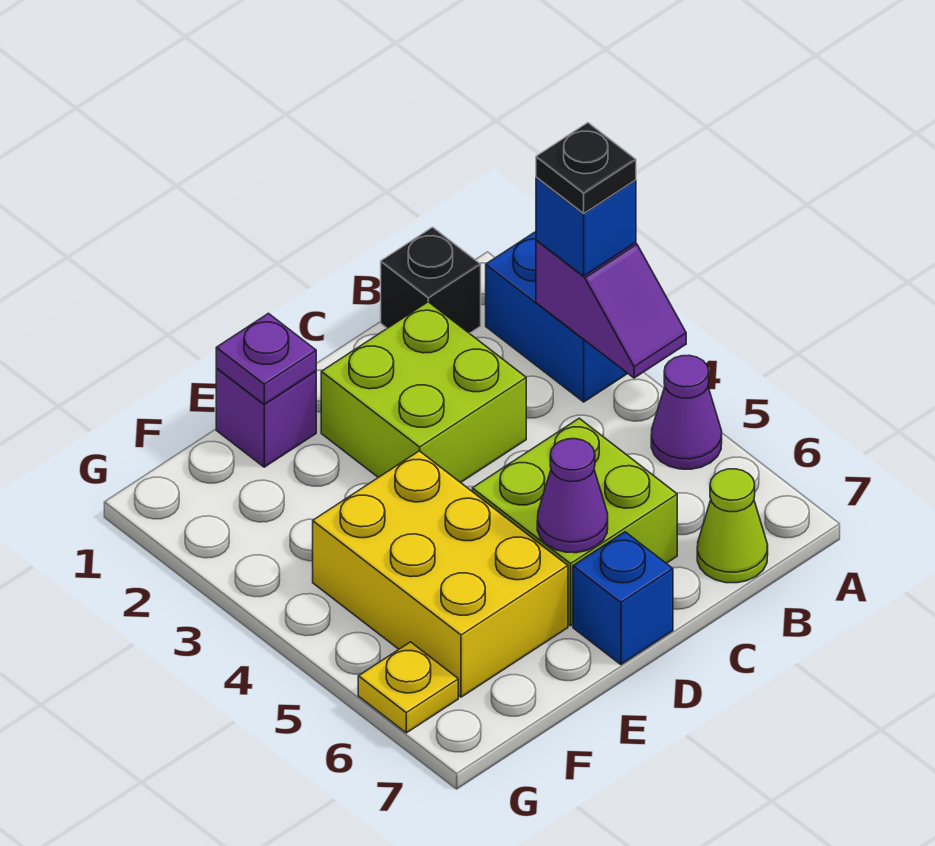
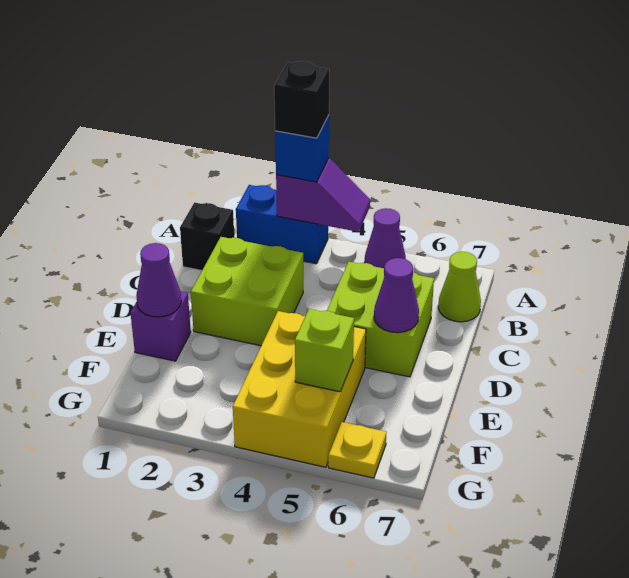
black plate A3 level 4 -> black brick A3 level 4
blue brick D7 level 1 -> none
purple plate E1 level 2 -> purple cone E1 level 2
yellow brick E4:F6 level 1 -> yellow brick E4:G5 level 1
none -> lime brick F5 level 2

